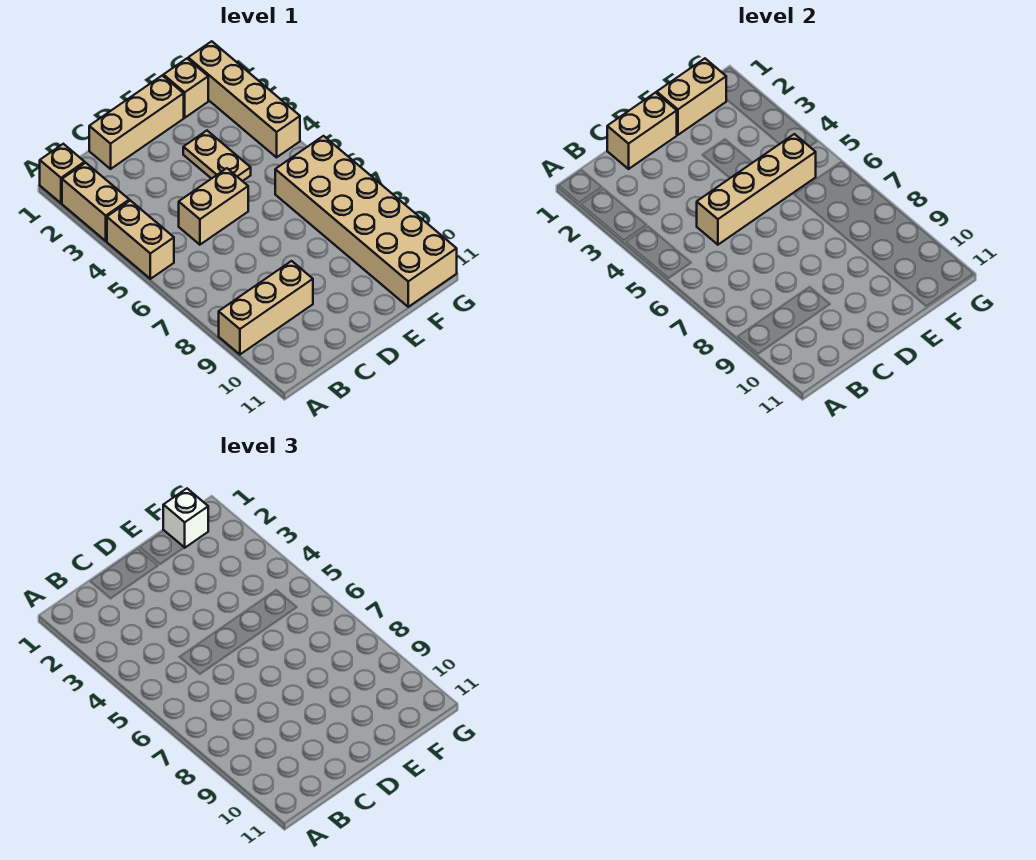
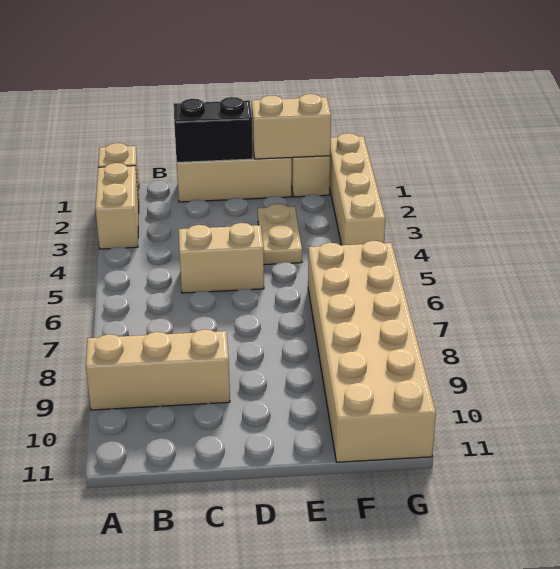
tan brick A4:A5 level 1 -> none
tan brick C1:D1 level 2 -> black brick C1:D1 level 2
tan brick C5:F5 level 2 -> none
white brick F1 level 3 -> none

